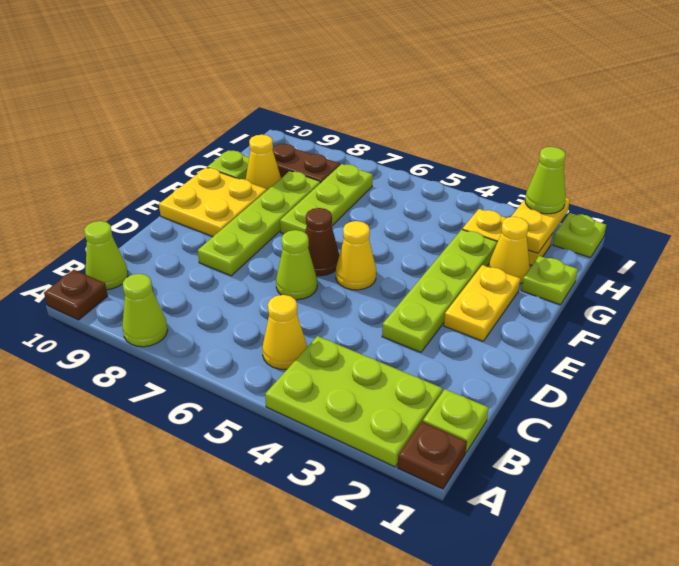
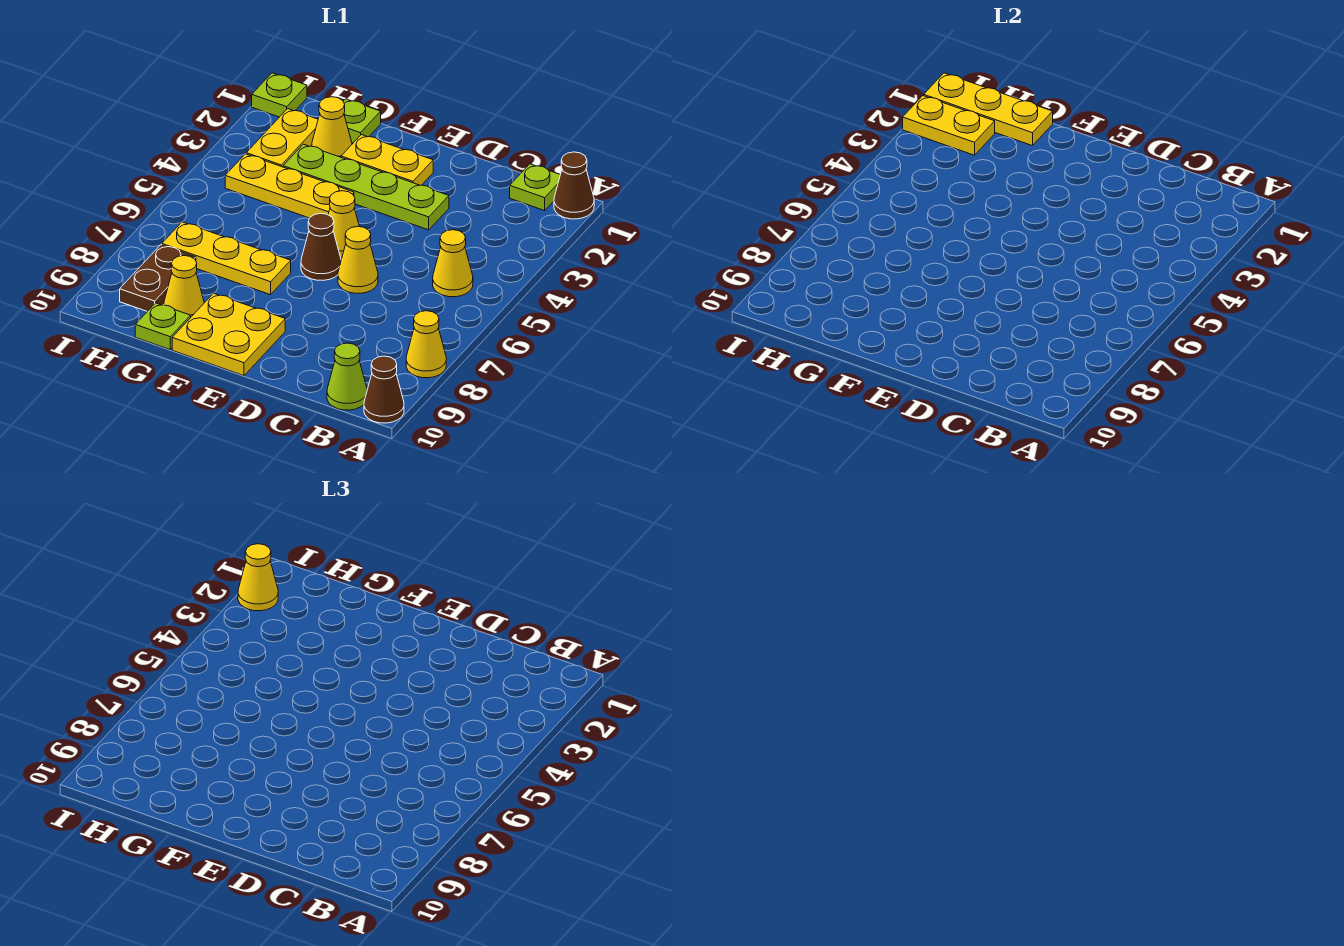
brown plate A1 level 1 -> brown cone A1 level 1
lime plate A2:B4 level 1 -> none
lime cone A8 level 1 -> yellow cone A8 level 1
brown plate A10 level 1 -> brown cone A10 level 1
lime cone D6 level 1 -> yellow cone D6 level 1
lime plate D8:G8 level 1 -> none
none -> yellow plate F4:H4 level 1
lime plate F7:H7 level 1 -> yellow plate F7:H7 level 1
none -> yellow plate G1:I1 level 2
lime cone I2 level 3 -> yellow cone I2 level 3

